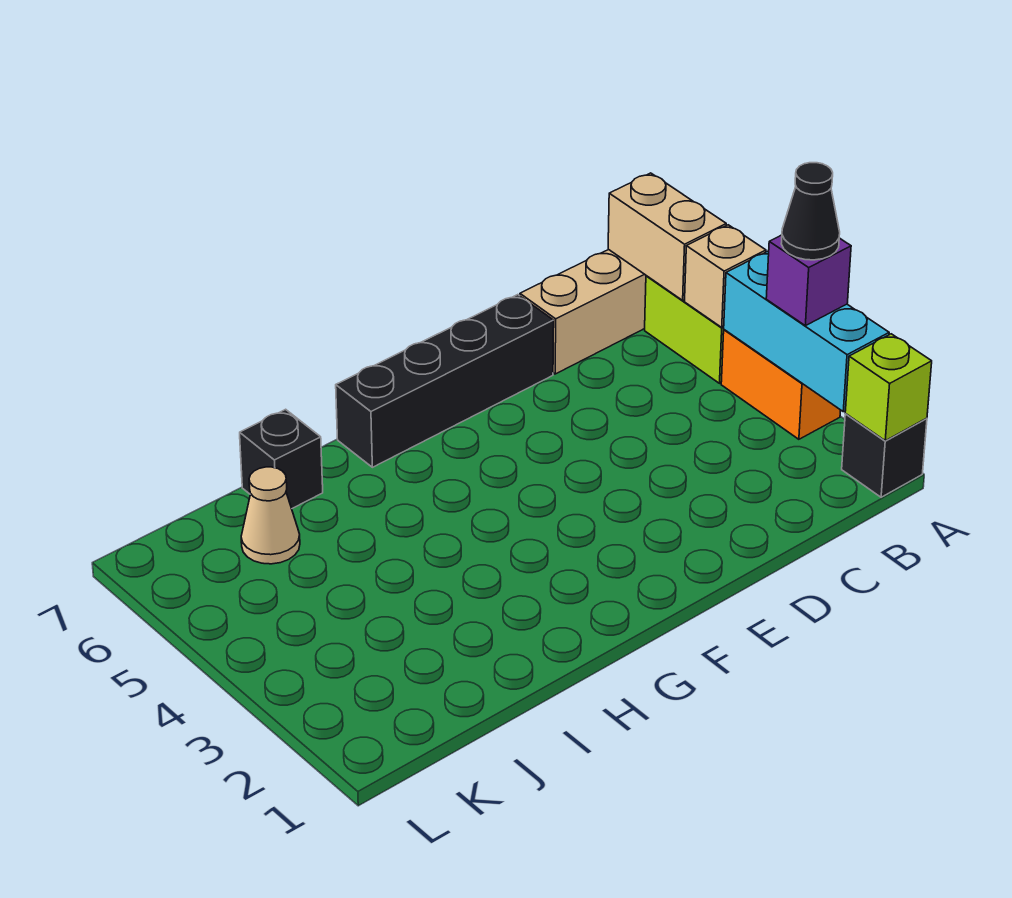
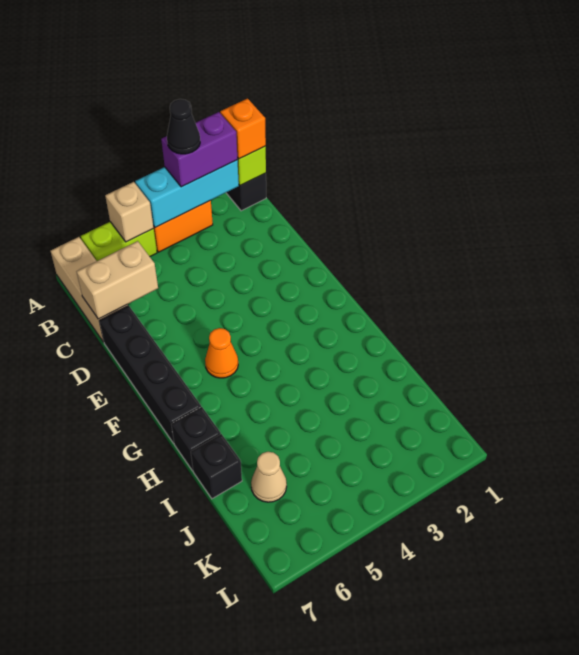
none -> orange brick A1 level 3
purple brick A3 level 3 -> purple brick A2:A3 level 3
tan brick A6:A7 level 2 -> tan brick C6:C7 level 2
none -> orange cone F5 level 1
none -> black brick H7 level 1

